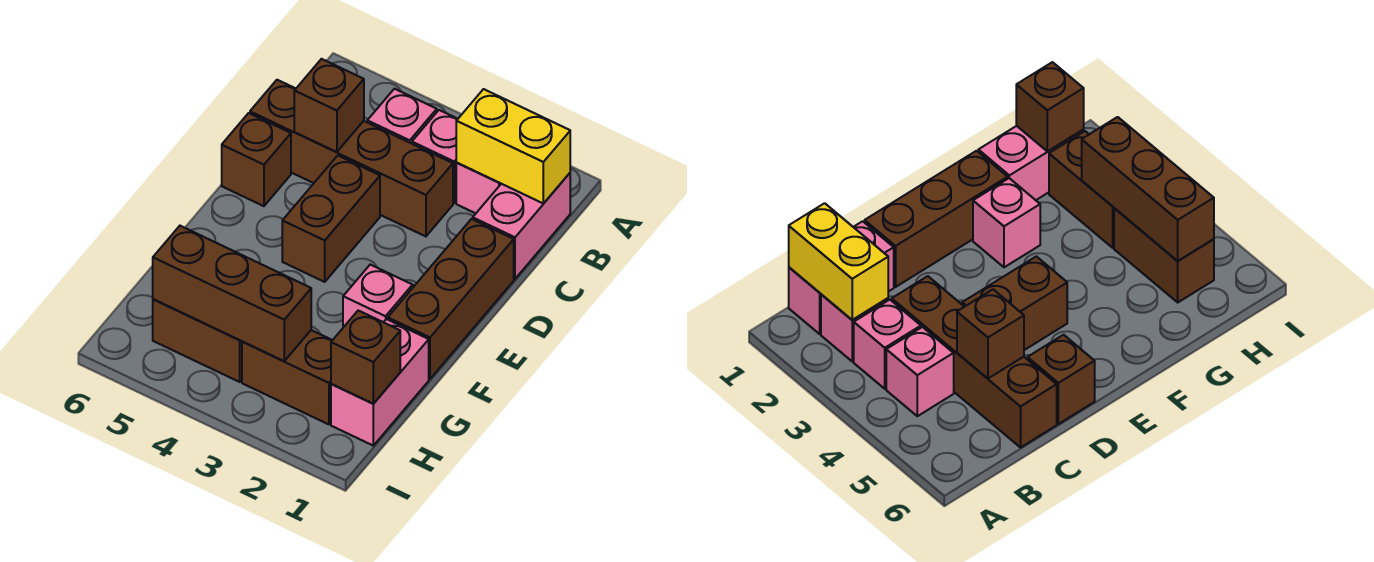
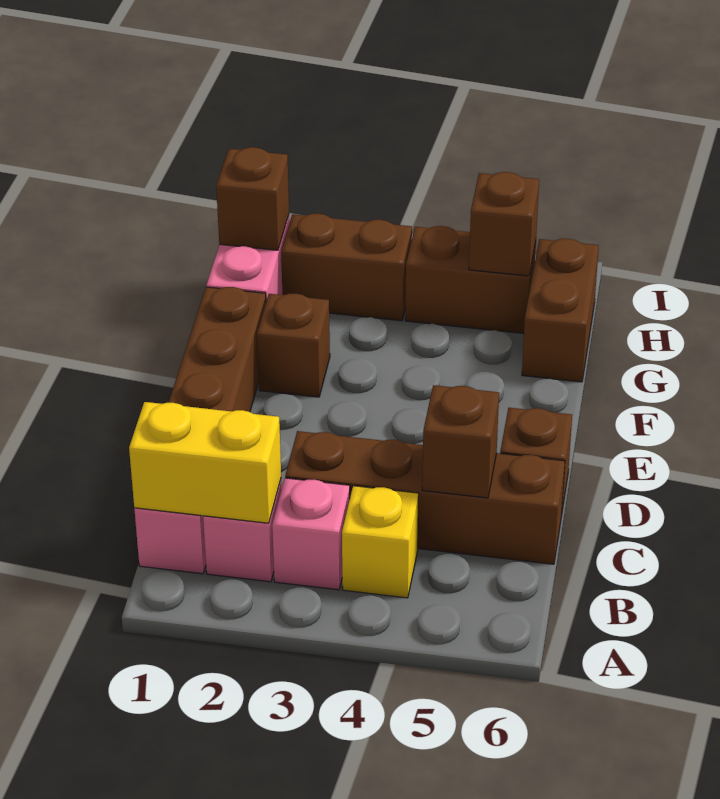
pink brick B4 level 1 -> yellow brick B4 level 1
brown brick D4:E4 level 1 -> brown brick G6:H6 level 1
pink brick F2 level 1 -> brown brick F2 level 1
brown brick H3:H5 level 2 -> brown brick H5 level 2

